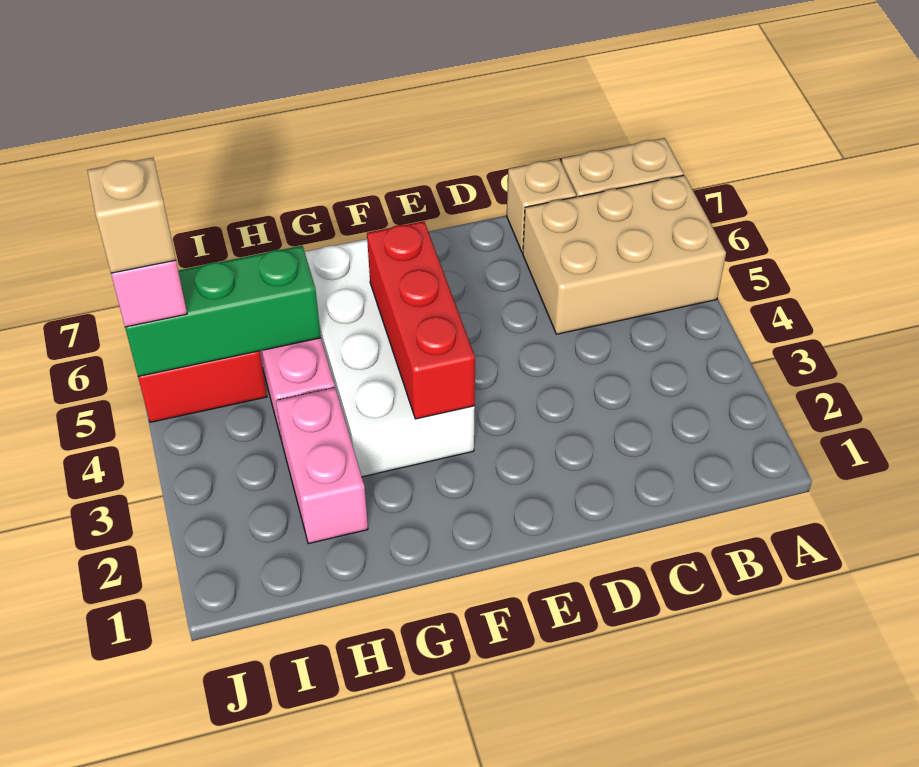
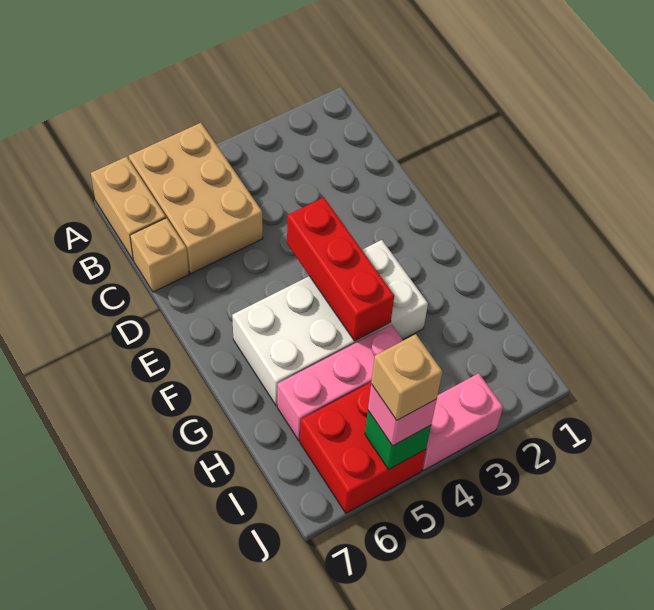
red brick F3:F5 level 2 -> red brick E4:G4 level 2
pink brick H2:H3 level 1 -> pink brick J3:J4 level 1
green brick H5:J5 level 2 -> green brick J5 level 2

